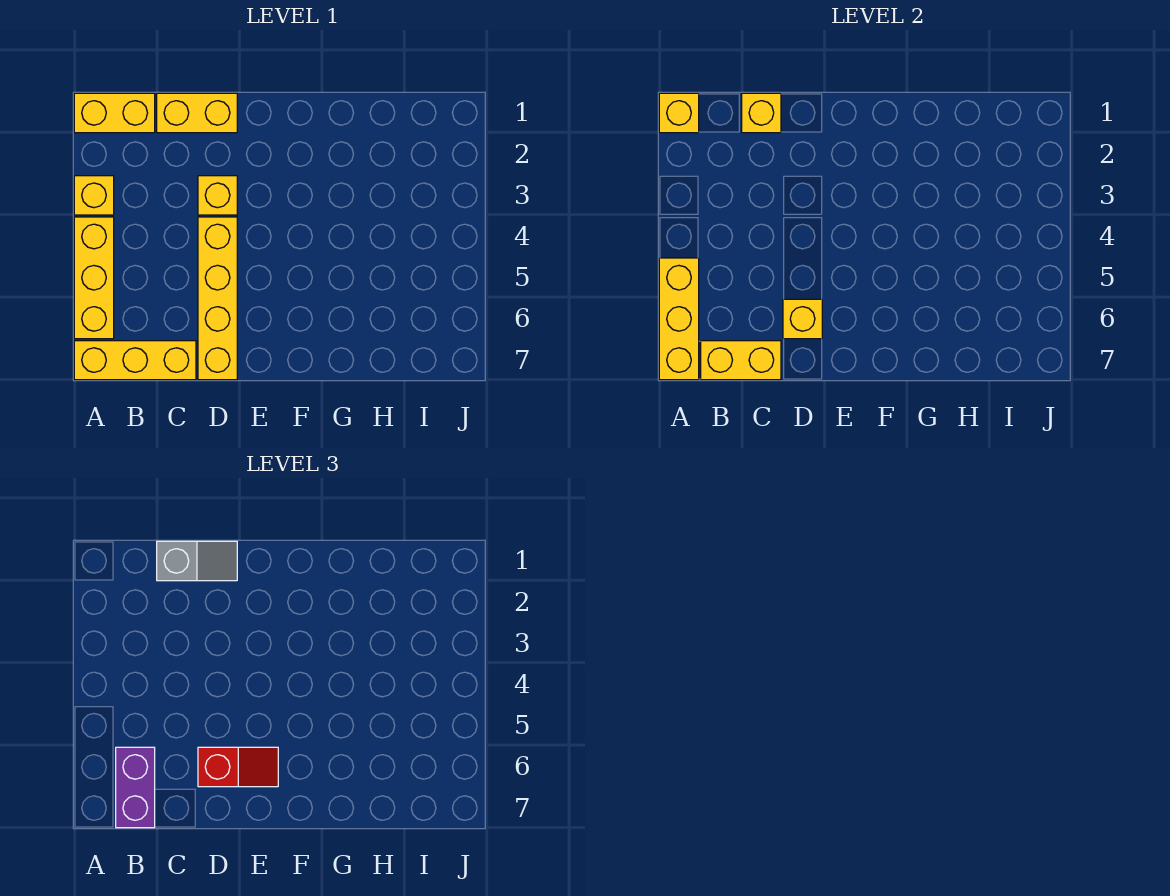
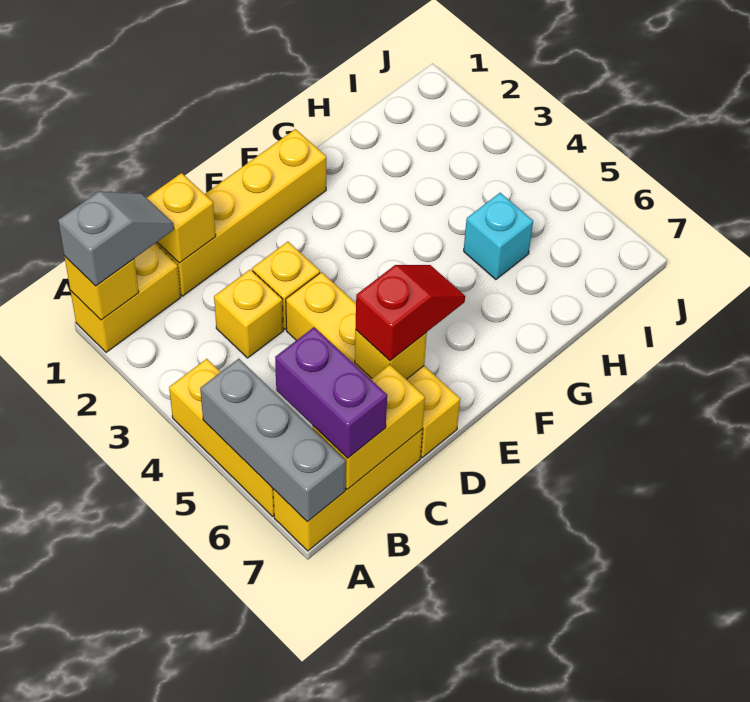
yellow brick A3 level 1 -> yellow brick C3 level 1
yellow brick A5:A7 level 2 -> grey brick A5:A7 level 2
yellow brick C1:D1 level 1 -> yellow brick C1:F1 level 1
grey slope C1:D1 level 3 top C -> grey slope A1:B1 level 3 top A
none -> cyan brick H5 level 1

